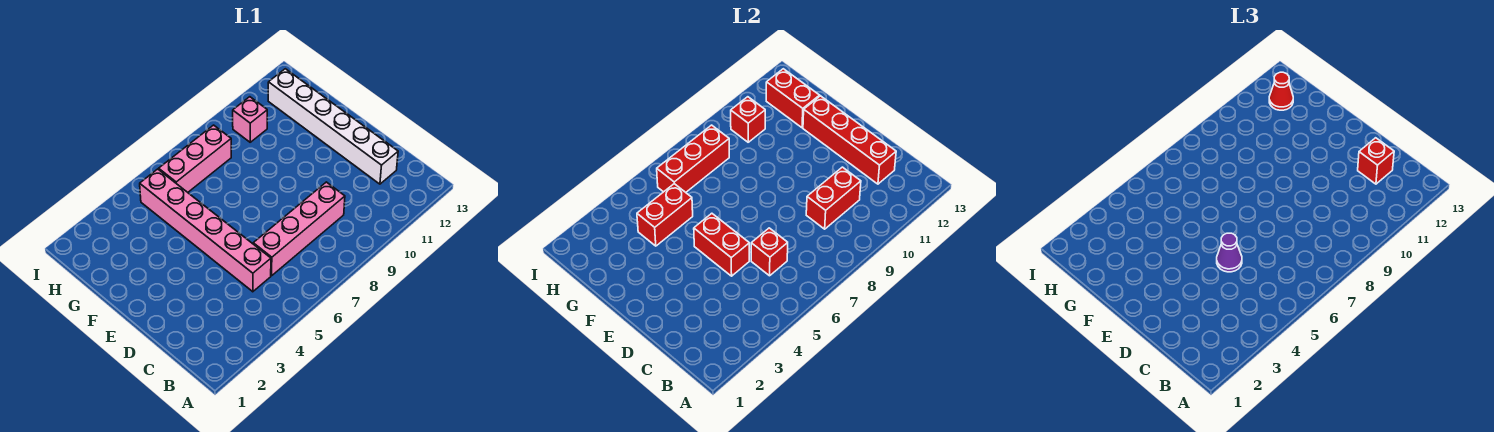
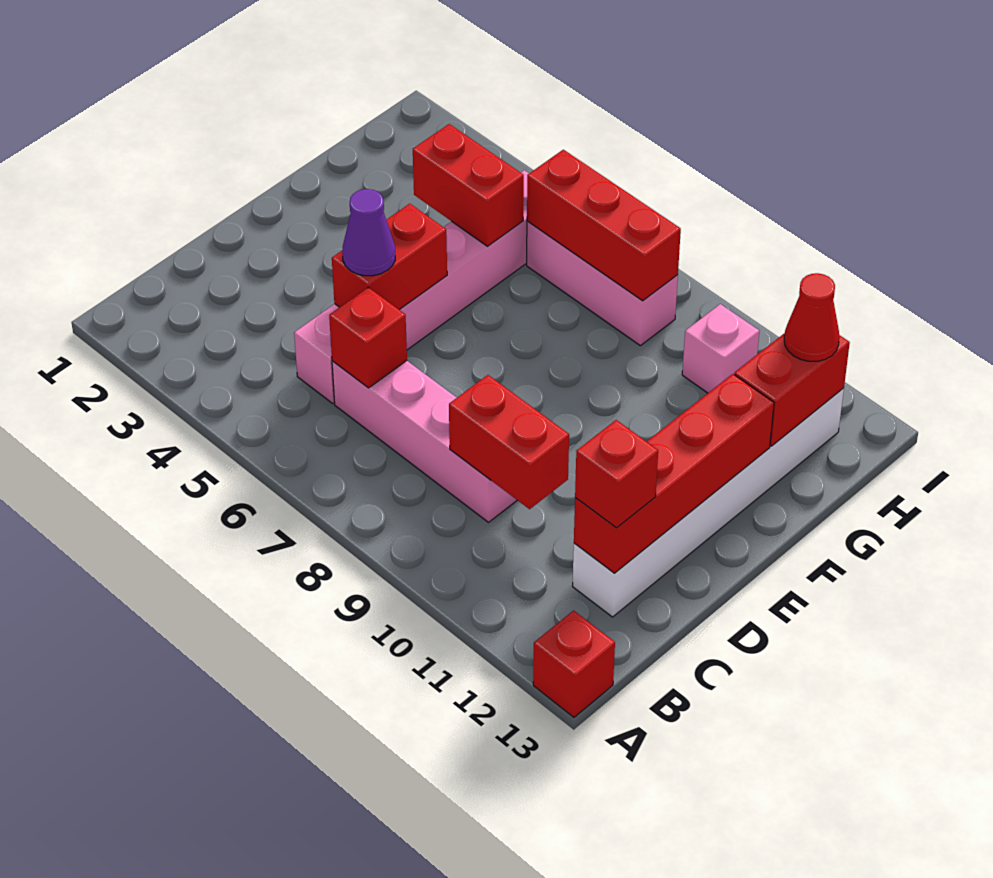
red brick H10 level 2 -> red brick A13 level 1

